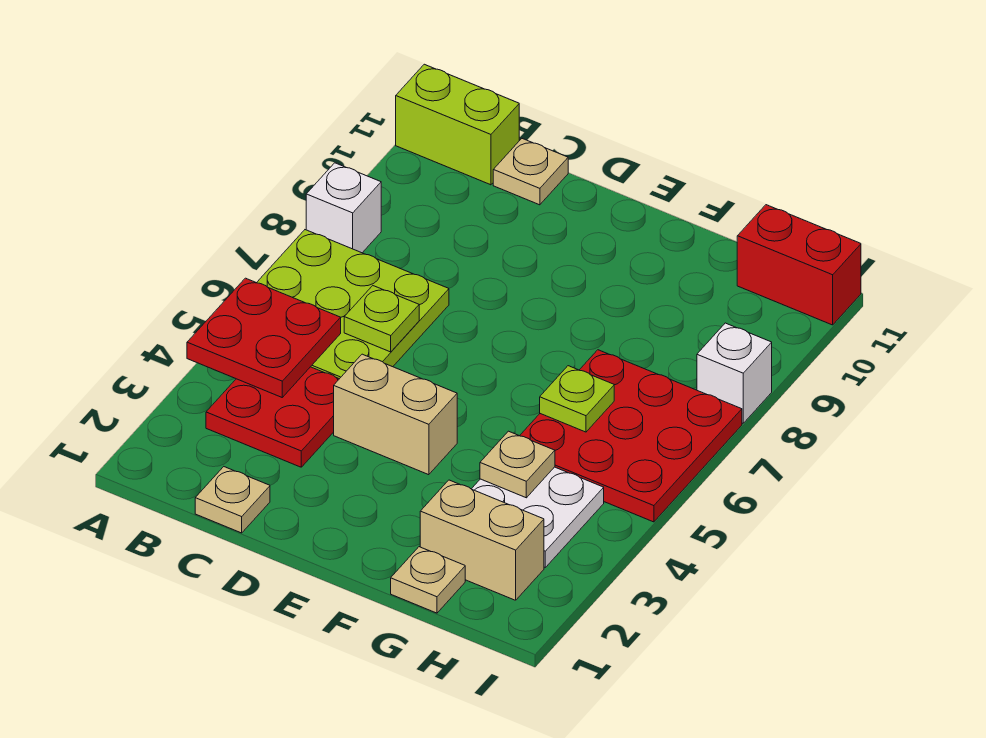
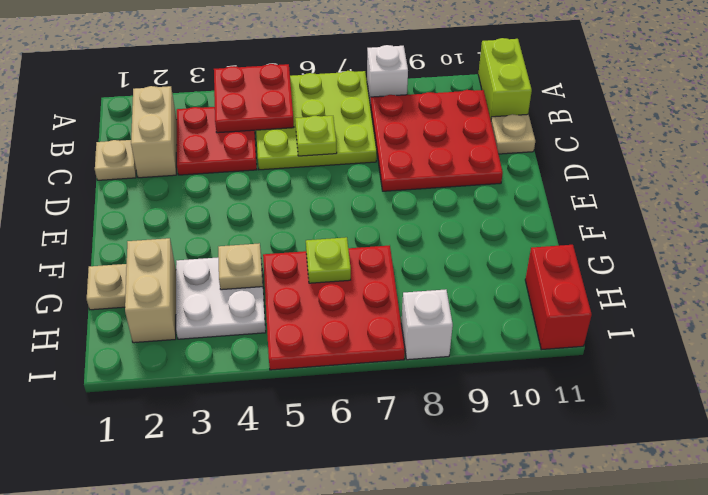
none -> red plate B8:D10 level 1
tan brick D4:E4 level 1 -> tan brick B2:C2 level 1

